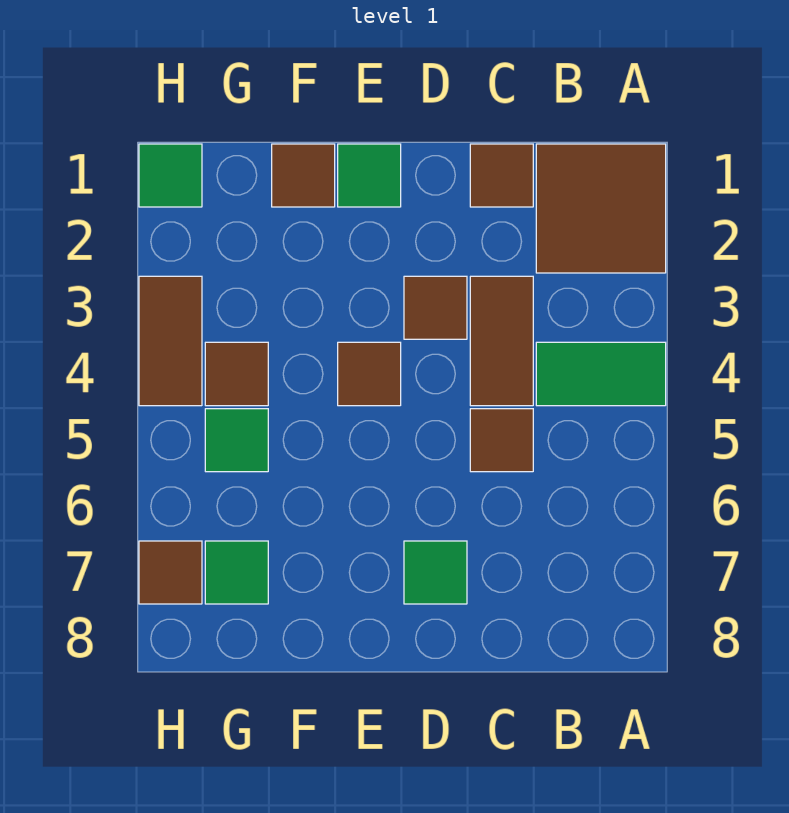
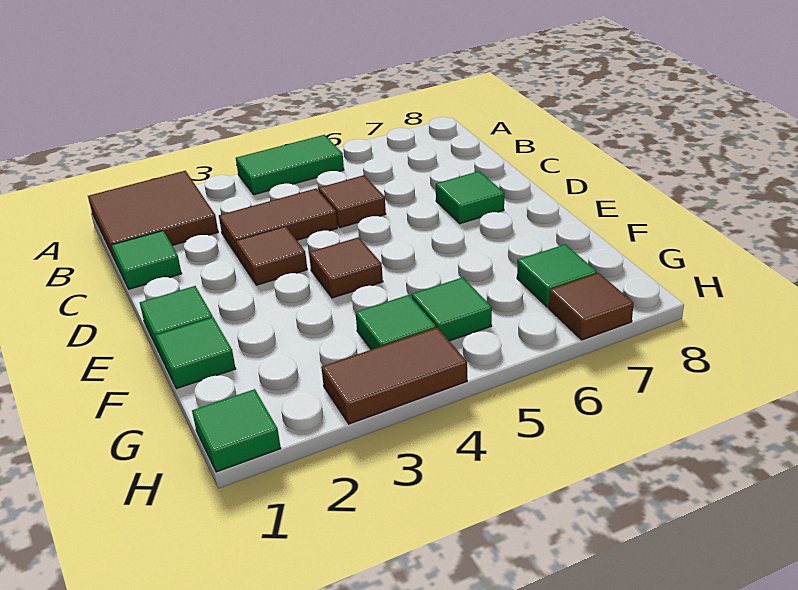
green tile A4:B4 level 1 -> green tile A4:A5 level 1
brown tile C1 level 1 -> green tile C1 level 1
brown tile F1 level 1 -> green tile F1 level 1
brown tile G4 level 1 -> green tile G4 level 1

